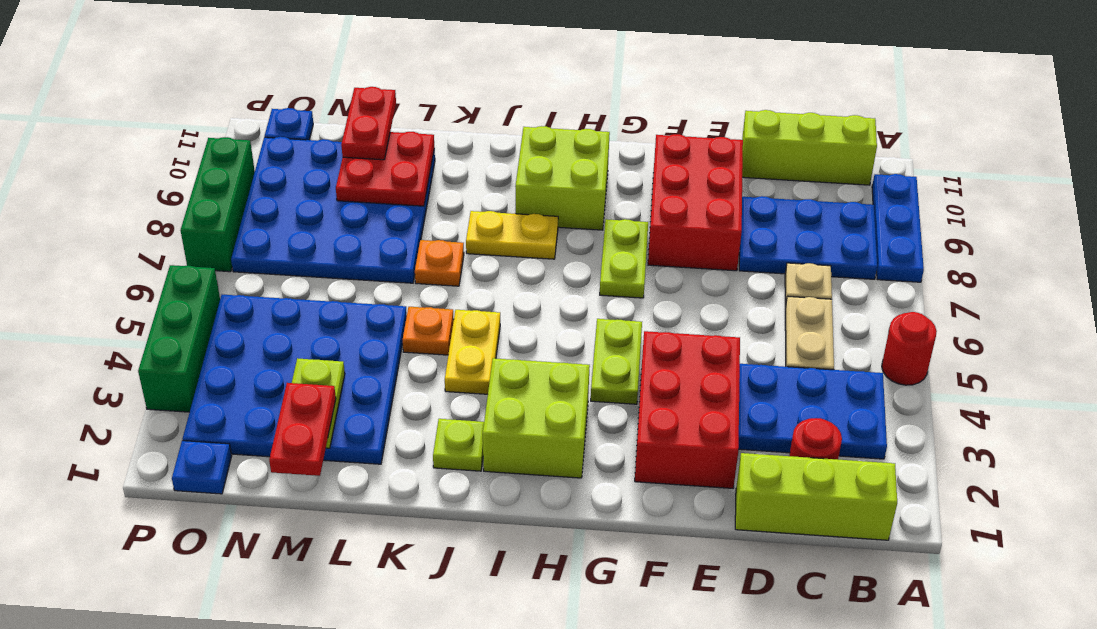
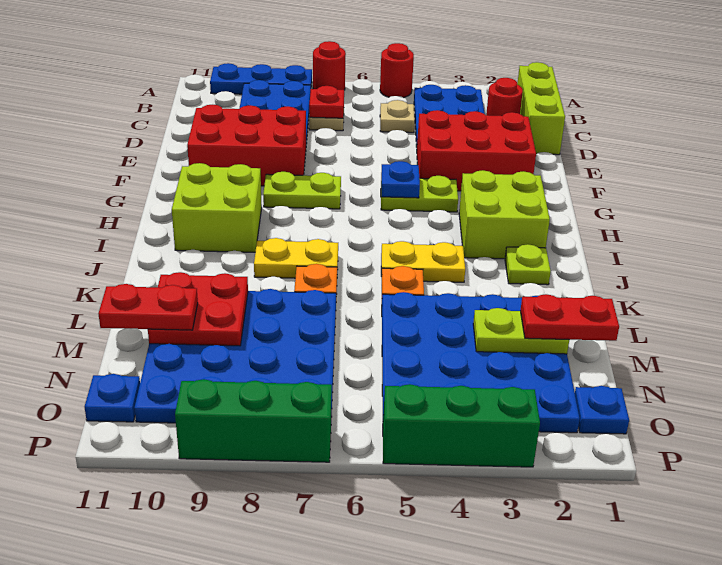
none -> red round brick A7 level 1
lime brick B11:D11 level 1 -> none
tan plate C5:C6 level 1 -> tan plate C5 level 1
none -> red plate C7 level 2
none -> blue plate G5 level 2
yellow plate I8:J8 level 1 -> yellow plate J7:J8 level 1

